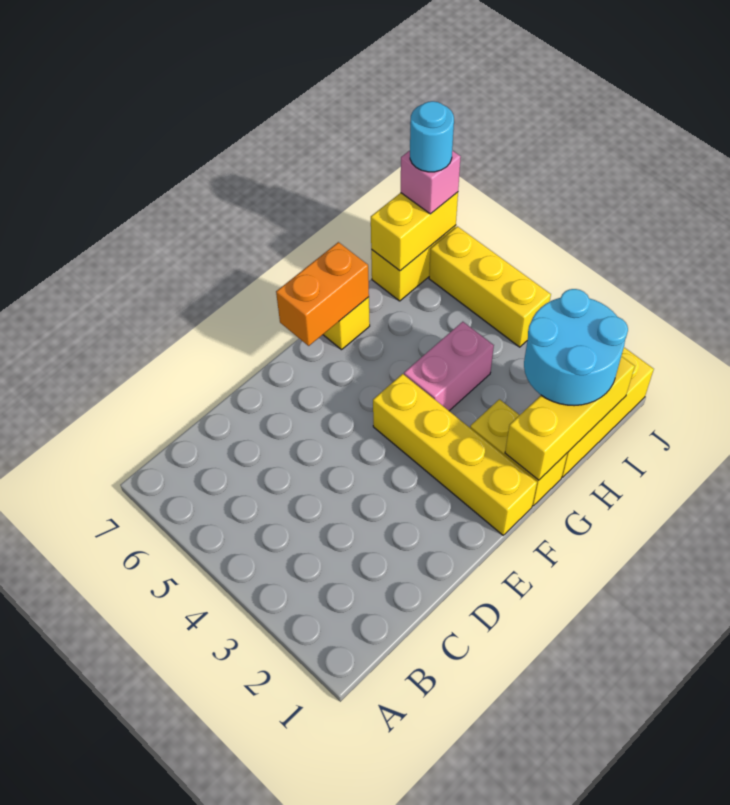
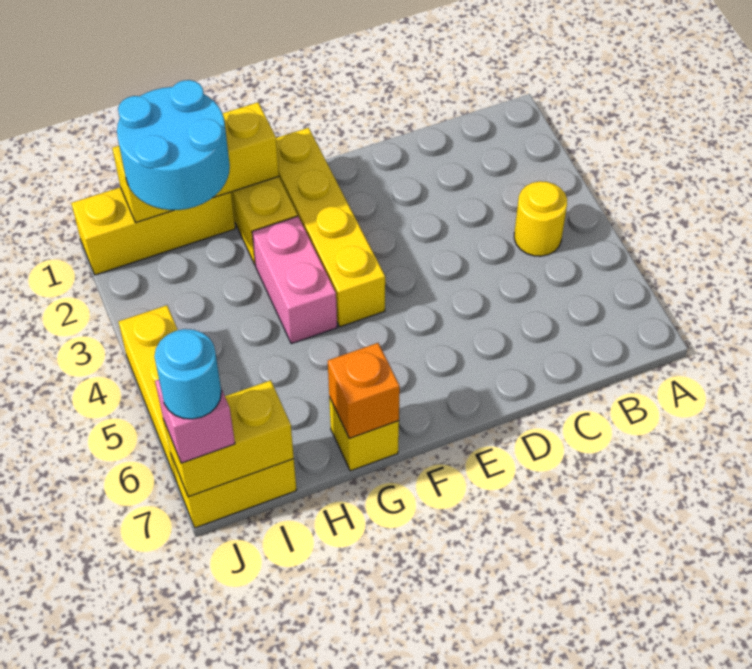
none -> yellow round brick B4 level 1
orange brick F7:G7 level 2 -> orange brick G7 level 2
pink brick G4:H4 level 1 -> pink brick G3:G4 level 1

